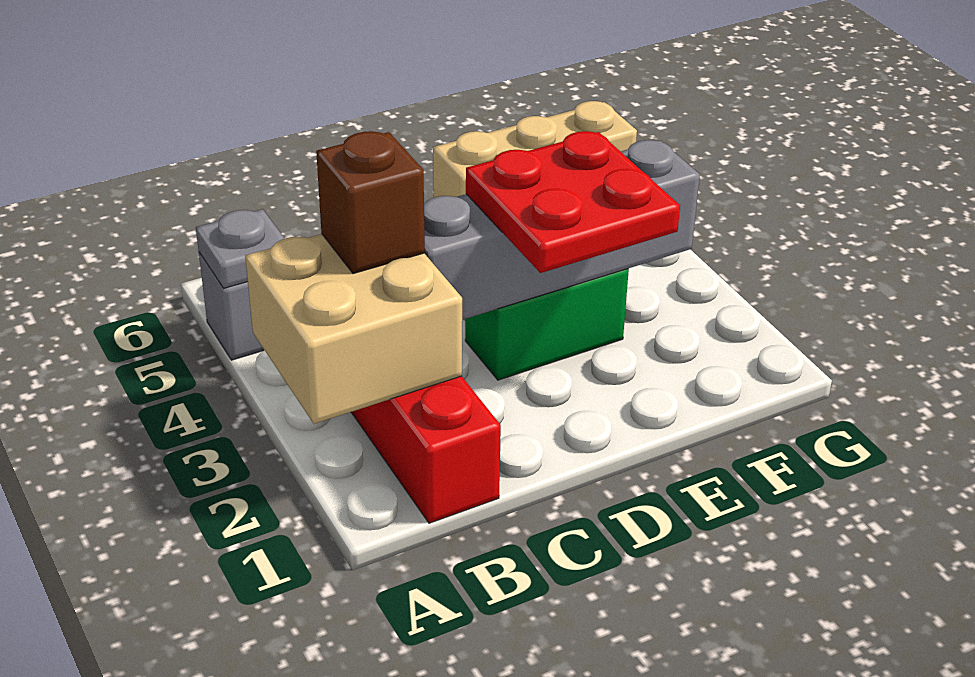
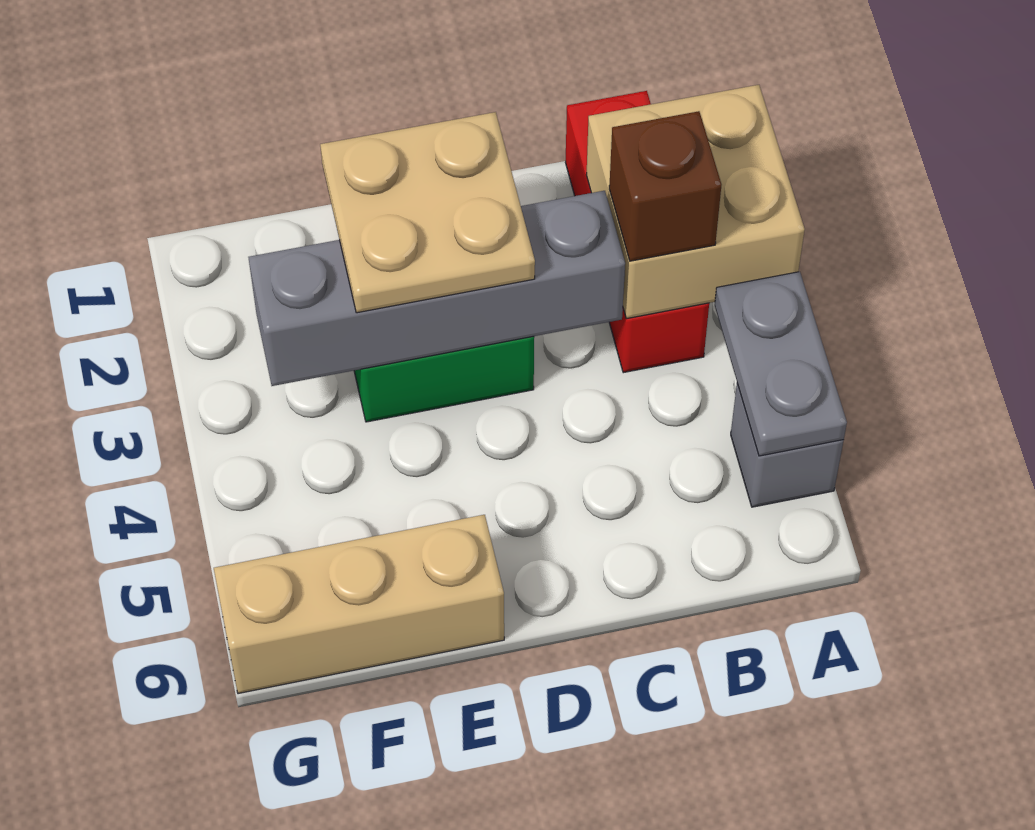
grey plate A5 level 2 -> grey plate A4:A5 level 2
red plate D2:E3 level 3 -> tan plate D2:E3 level 3

